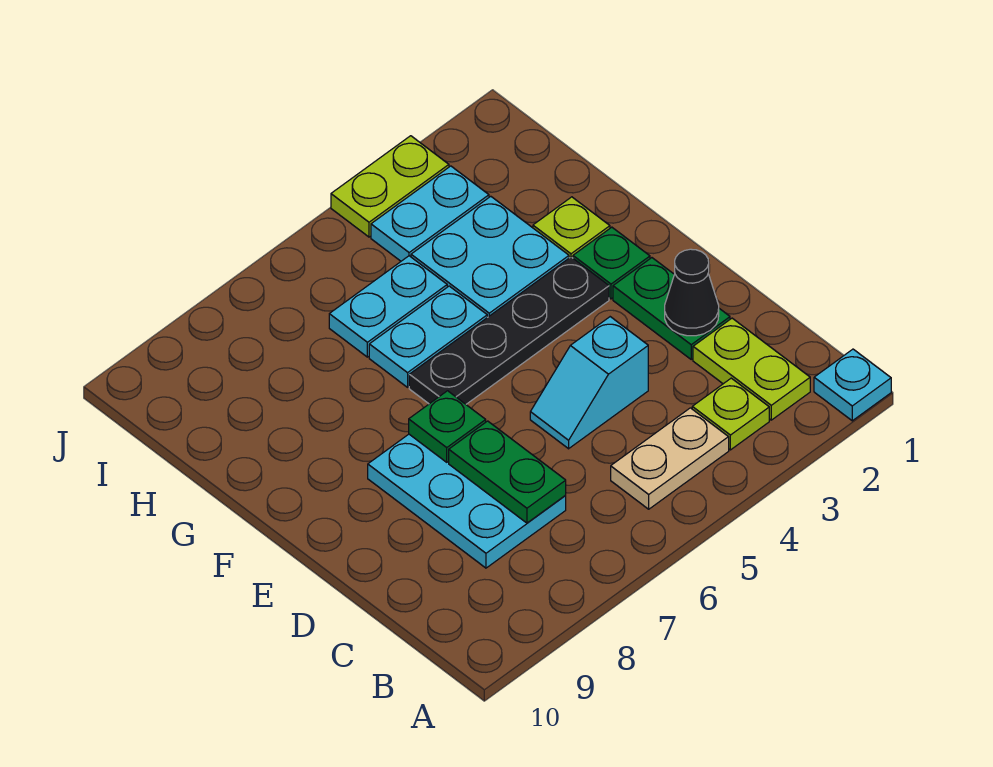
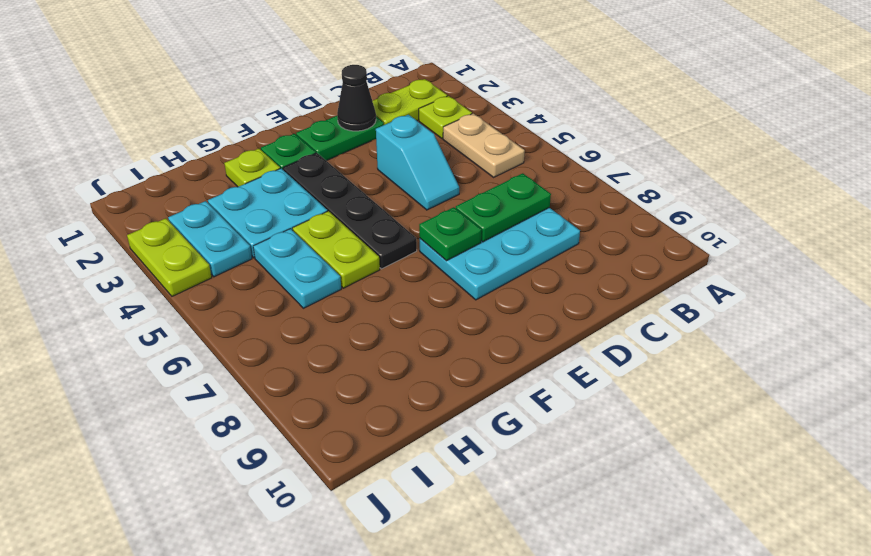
cyan plate A1 level 1 -> none
cyan plate G5:G6 level 1 -> lime plate G5:G6 level 1

